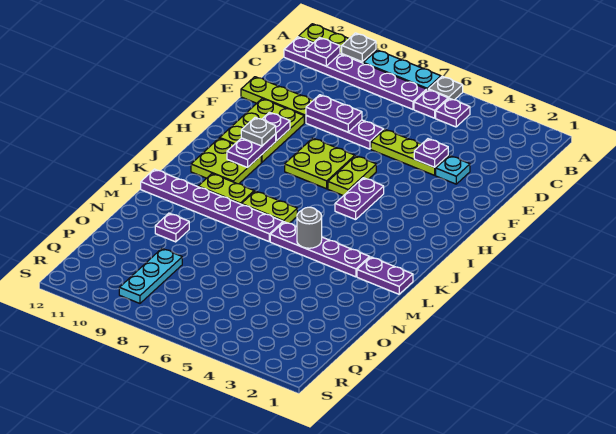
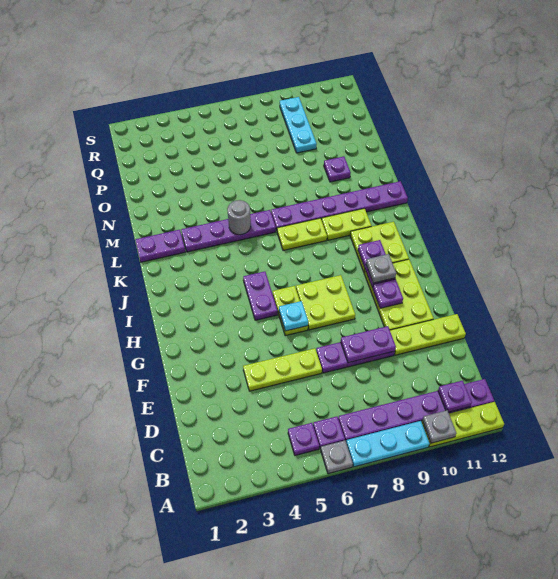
cyan plate E3 level 1 -> cyan plate G6 level 2
purple plate E4 level 2 -> none

